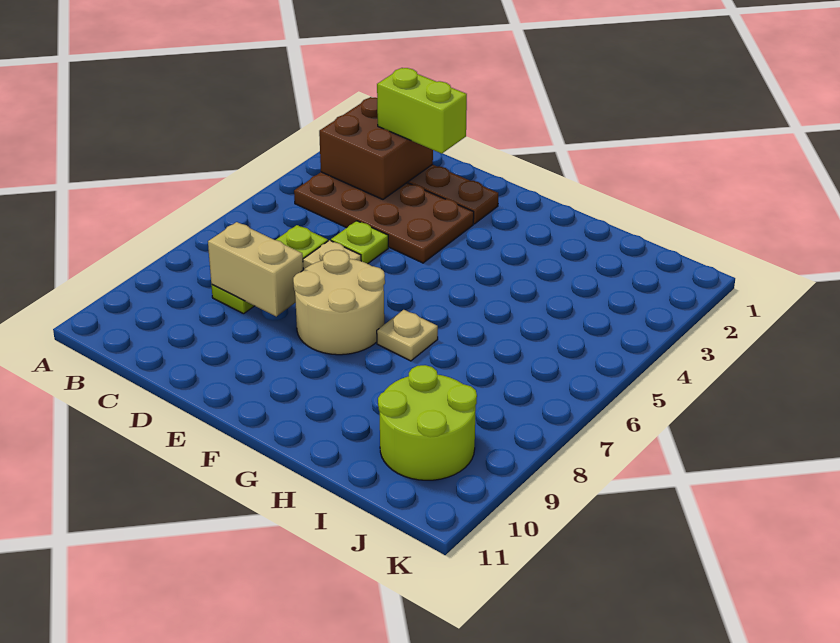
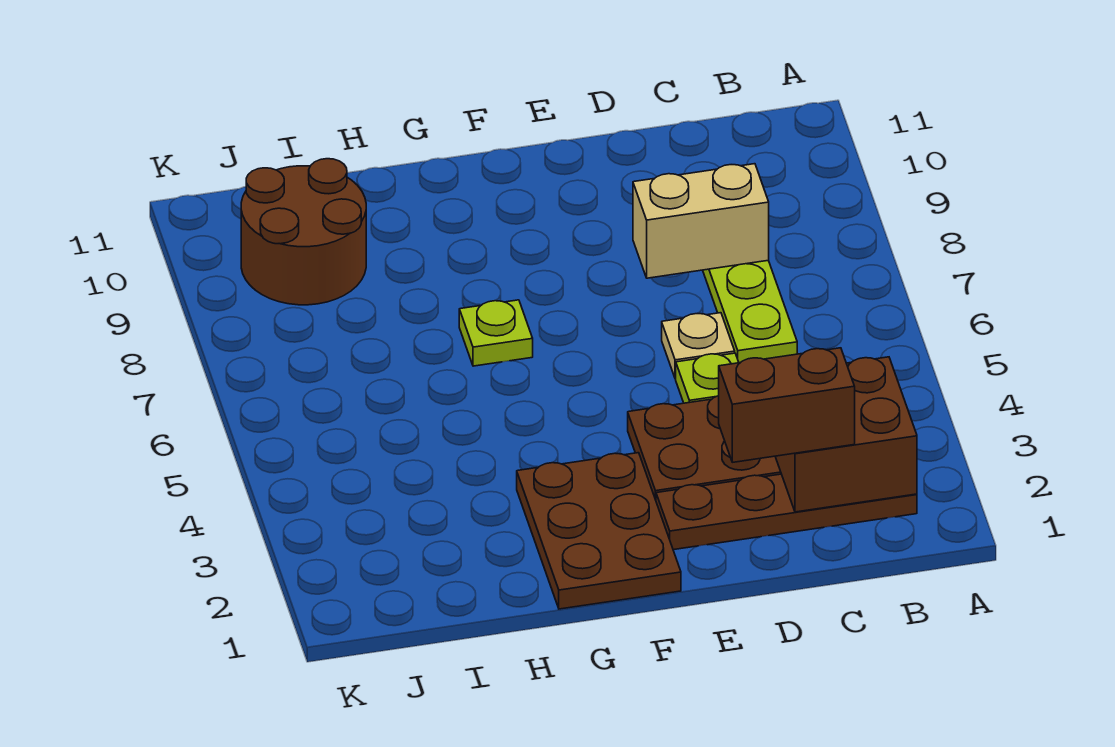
lime brick C2:D2 level 3 -> brown brick C2:D2 level 3
tan round brick E7:F8 level 1 -> none
none -> brown plate F1:G3 level 1
tan plate G7 level 1 -> lime plate G7 level 1
lime round brick I9:J10 level 1 -> brown round brick I9:J10 level 1

